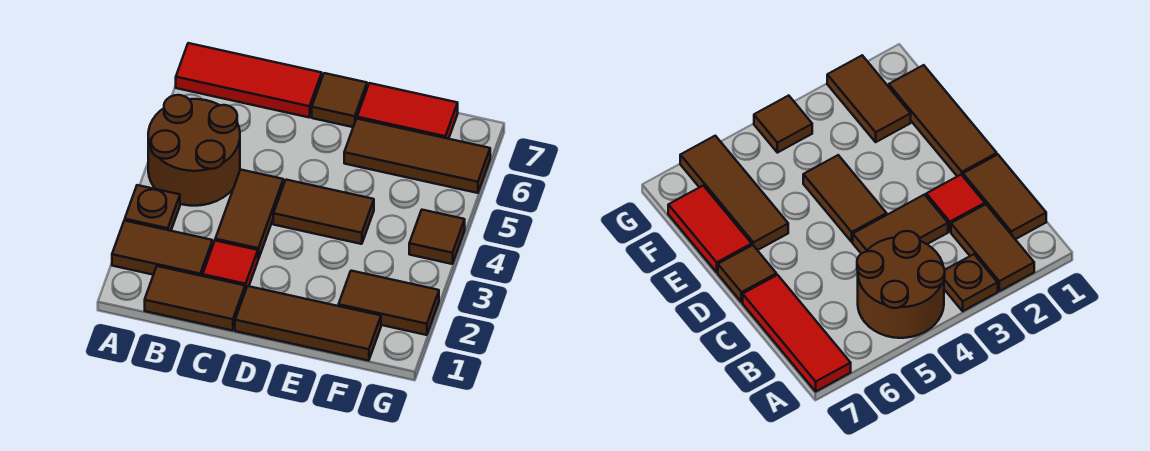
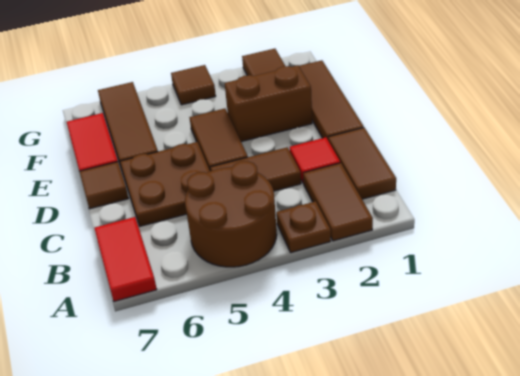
red tile A7:C7 level 1 -> red tile A7:B7 level 1
none -> brown plate C5:D6 level 1
none -> brown brick E2:E3 level 1

